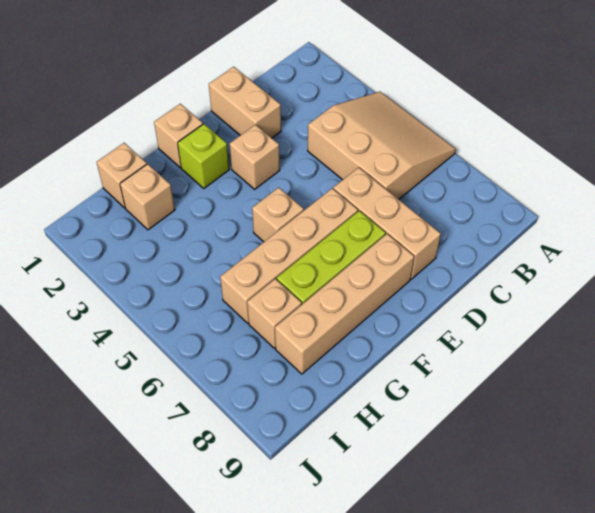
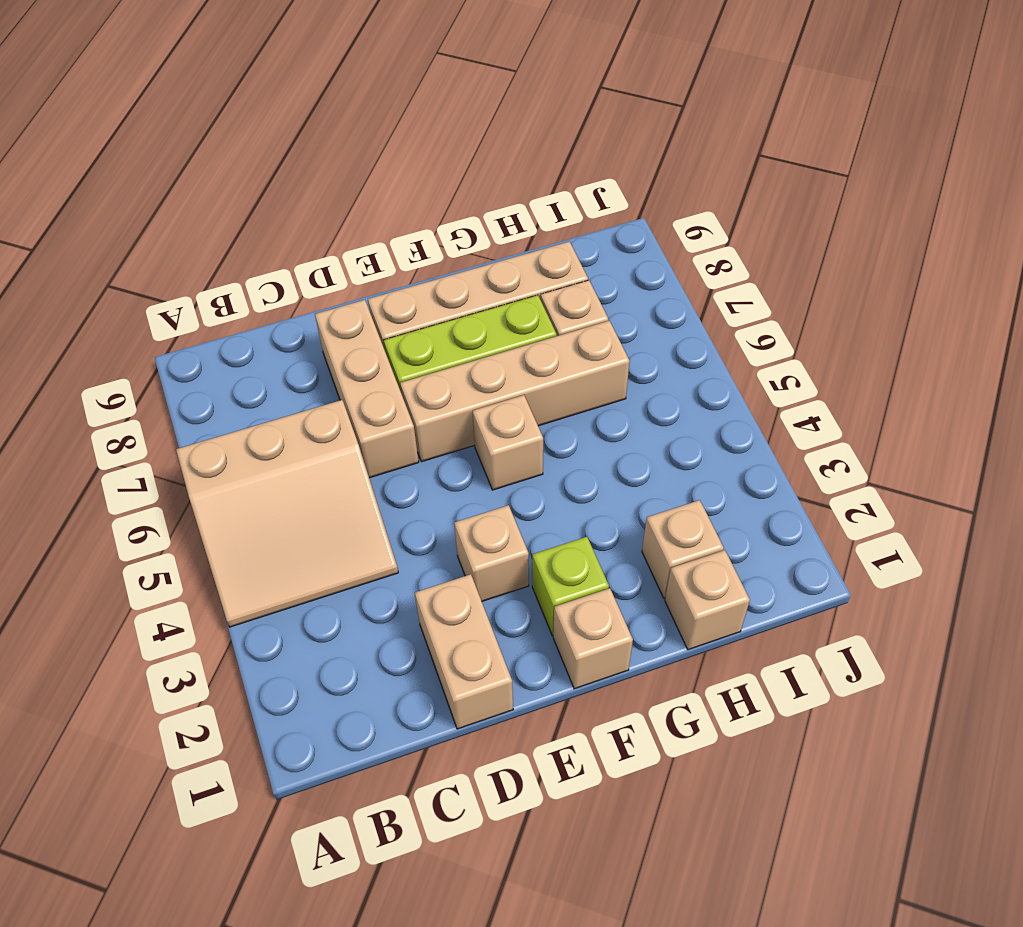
tan slope A4:C6 level 1 top C -> tan slope A4:C6 level 1 top 6

